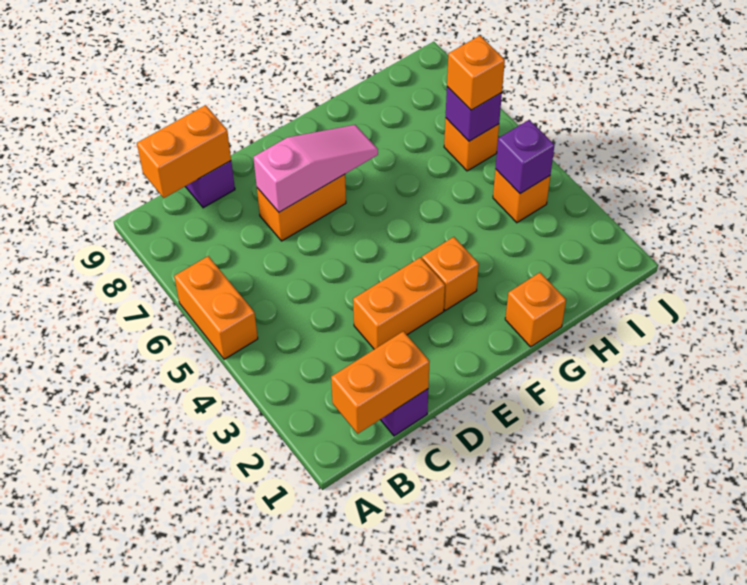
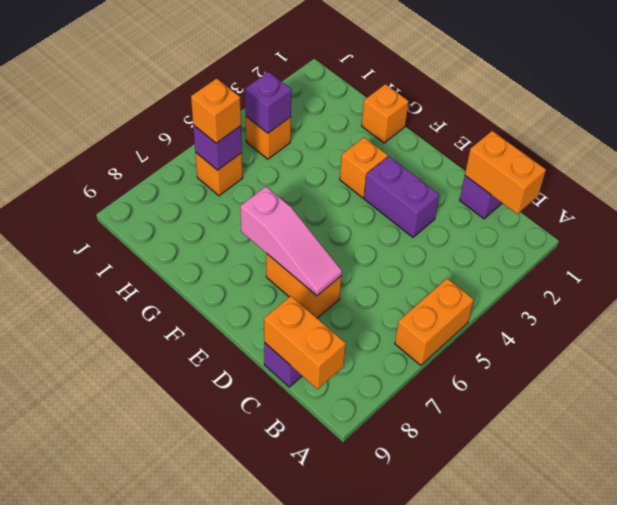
orange brick D3:E3 level 1 -> purple brick D3:E3 level 1
pink slope D7:F7 level 2 top D -> pink slope D7:F7 level 2 top F

